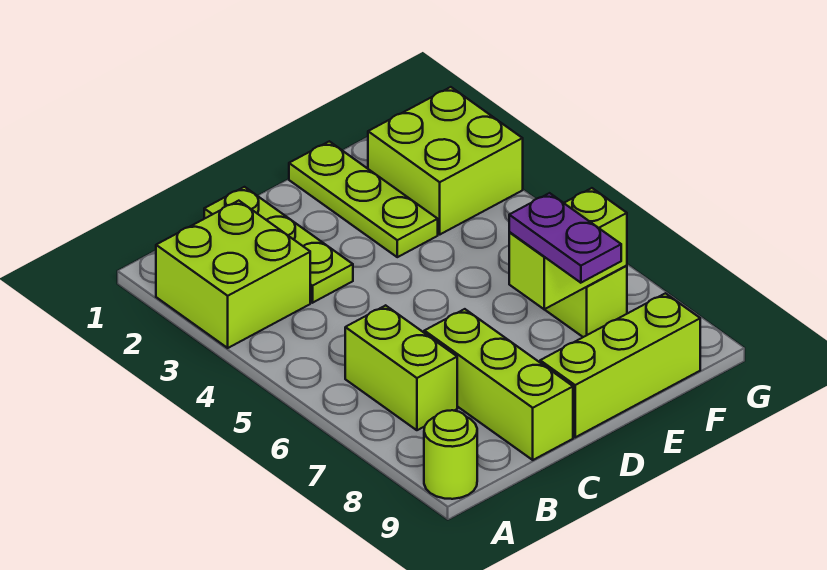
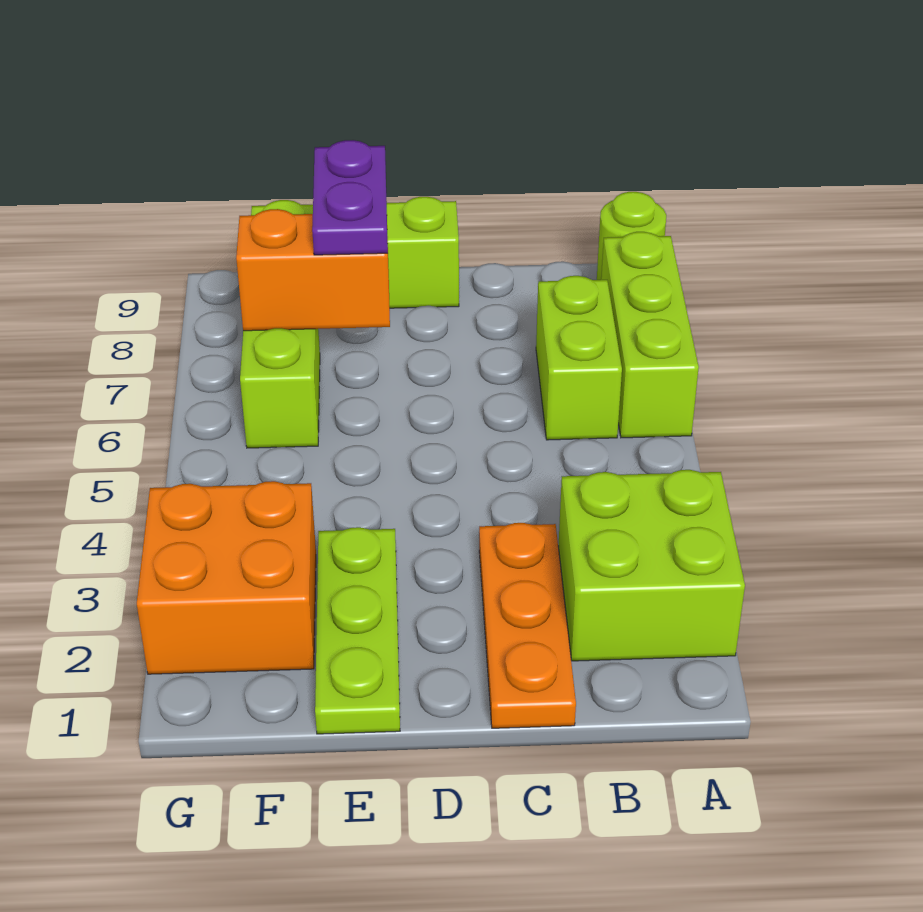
lime plate C1:C3 level 1 -> orange plate C1:C3 level 1
lime brick C7:C9 level 1 -> lime brick A6:A8 level 1
lime brick E7:F7 level 2 -> orange brick E7:F7 level 2
lime brick F2:G3 level 1 -> orange brick F2:G3 level 1

